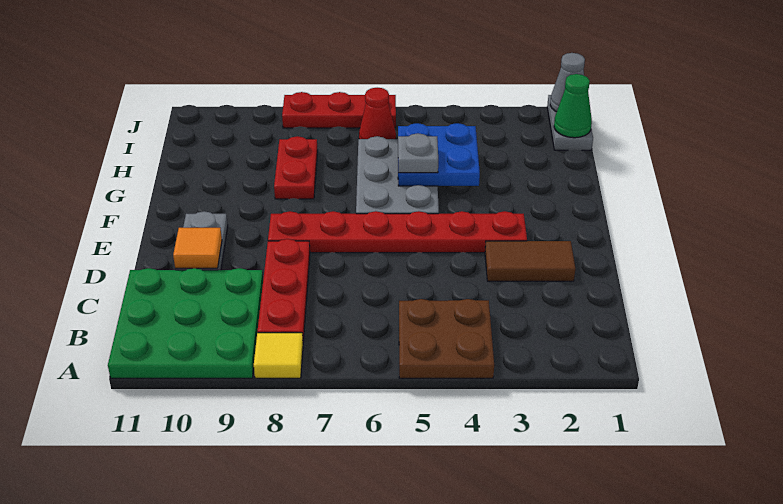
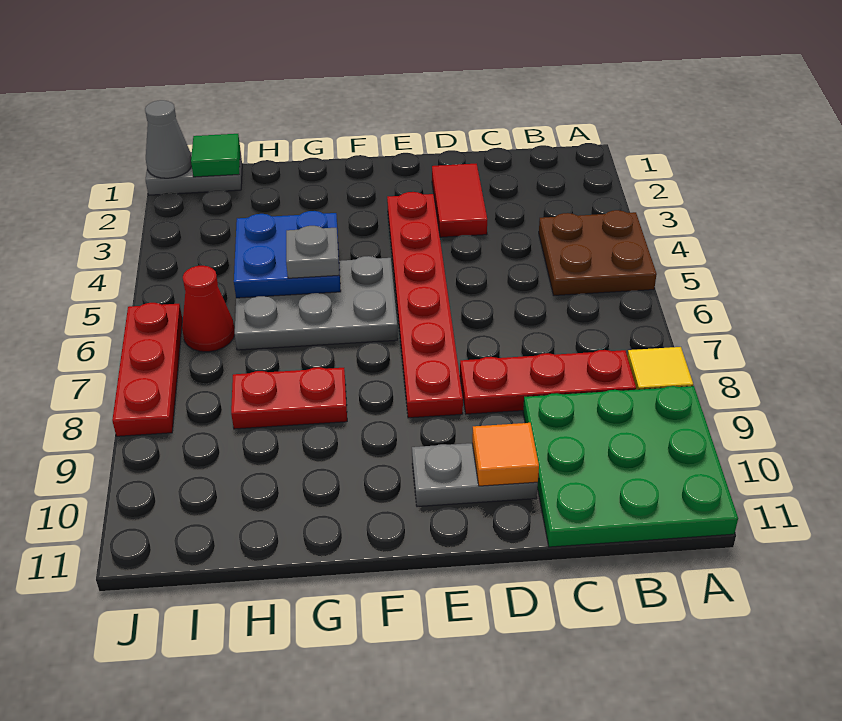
brown tile D2:D3 level 1 -> red tile D2:D3 level 1
green cone I1 level 2 -> green tile I1 level 2

